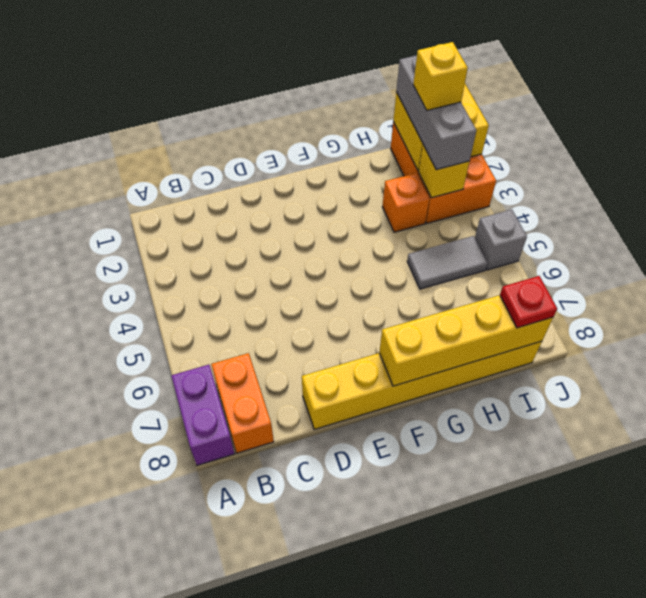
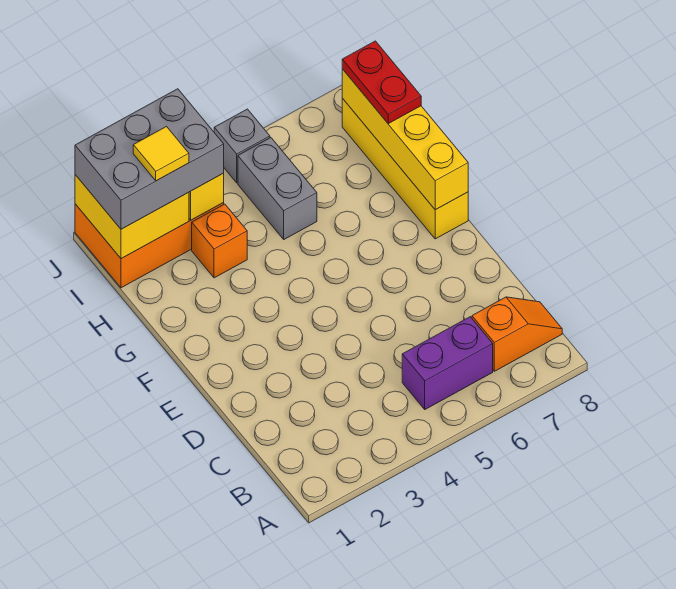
purple brick A7:A8 level 1 -> purple brick B5:B6 level 1
orange brick B7:B8 level 1 -> orange slope B7:B8 level 1 top 7
yellow brick D8:I8 level 1 -> yellow brick F8:I8 level 1
grey tile H5:I5 level 1 -> grey brick H5:I5 level 1
grey brick I1:I3 level 3 -> grey brick I1:J3 level 3
yellow brick I2 level 4 -> yellow tile I2 level 4
red plate I8 level 3 -> red plate H8:I8 level 3

